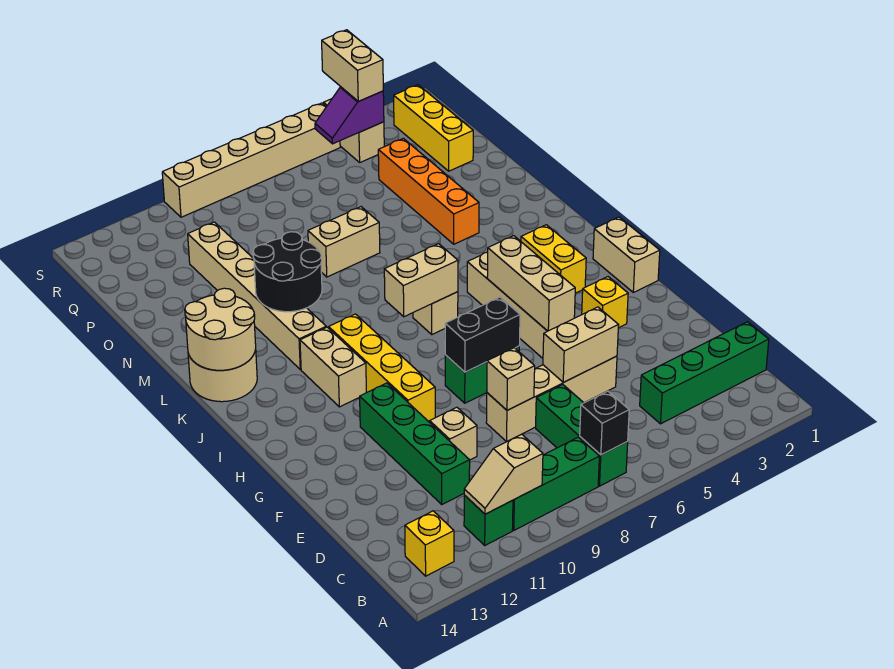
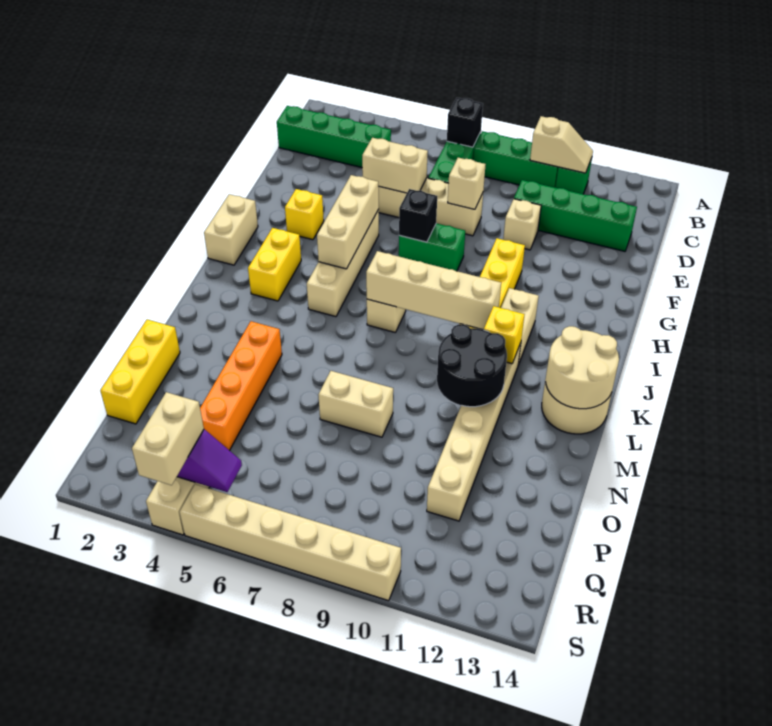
yellow brick B13 level 1 -> yellow brick K11 level 2
green brick D11:G11 level 1 -> green brick D10:D13 level 1
black brick G7:G8 level 2 -> black brick G7 level 2
tan brick J7:J8 level 2 -> tan brick J7:J10 level 2
yellow brick P2:R2 level 1 -> yellow brick N1:P1 level 1

